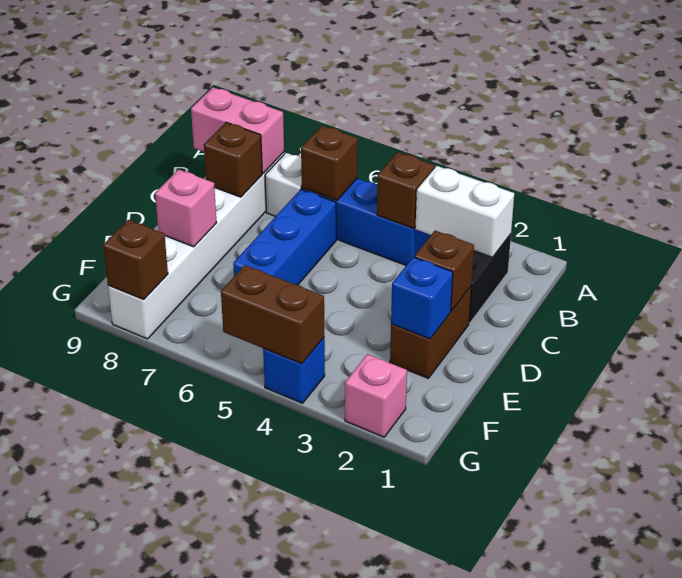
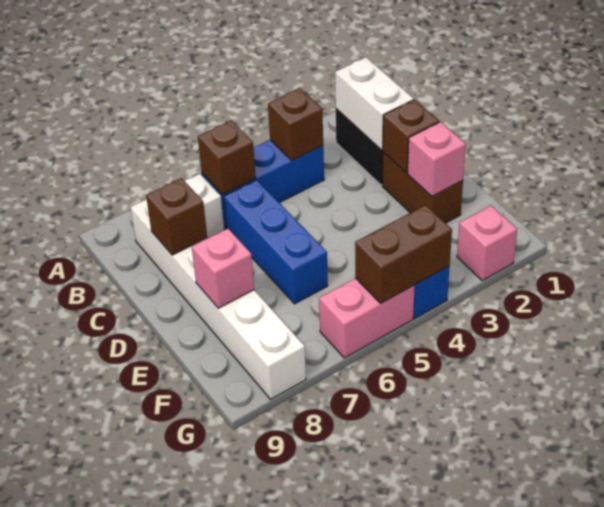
white brick B2:B3 level 2 -> white brick B2:C2 level 2
pink brick B8:B9 level 2 -> pink brick G5:G6 level 1
blue brick E2 level 2 -> pink brick E2 level 2
brown brick G8 level 2 -> none

